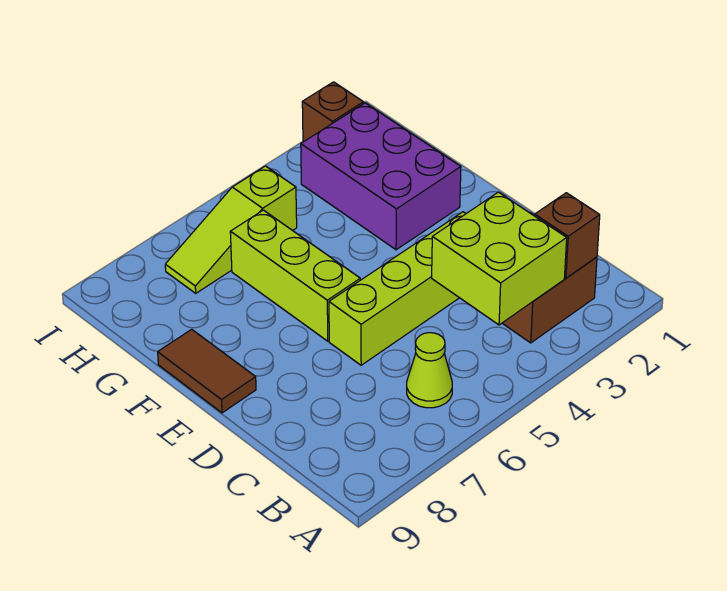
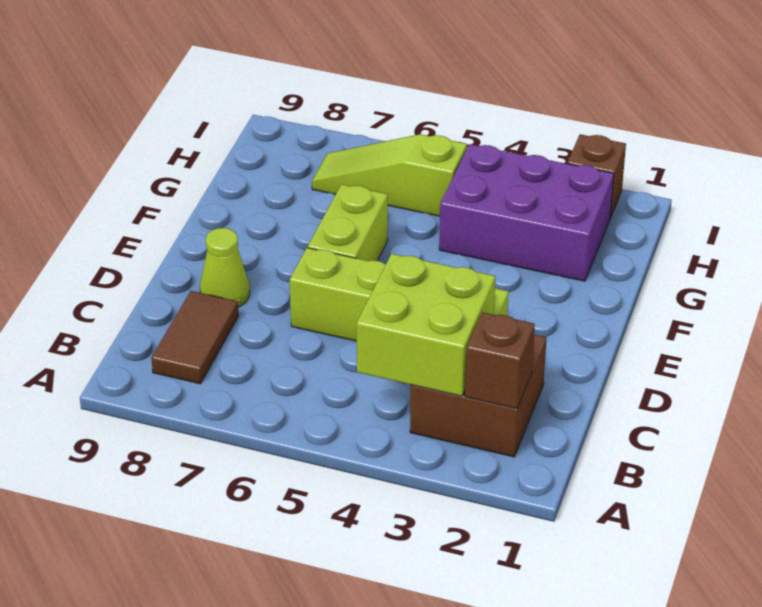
lime cone B6 level 1 -> lime cone D8 level 1
lime brick E6:G6 level 1 -> lime brick E6:F6 level 1
brown tile E9:F9 level 1 -> brown tile B8:C8 level 1
purple brick F2:H3 level 1 -> purple brick G2:H4 level 1

